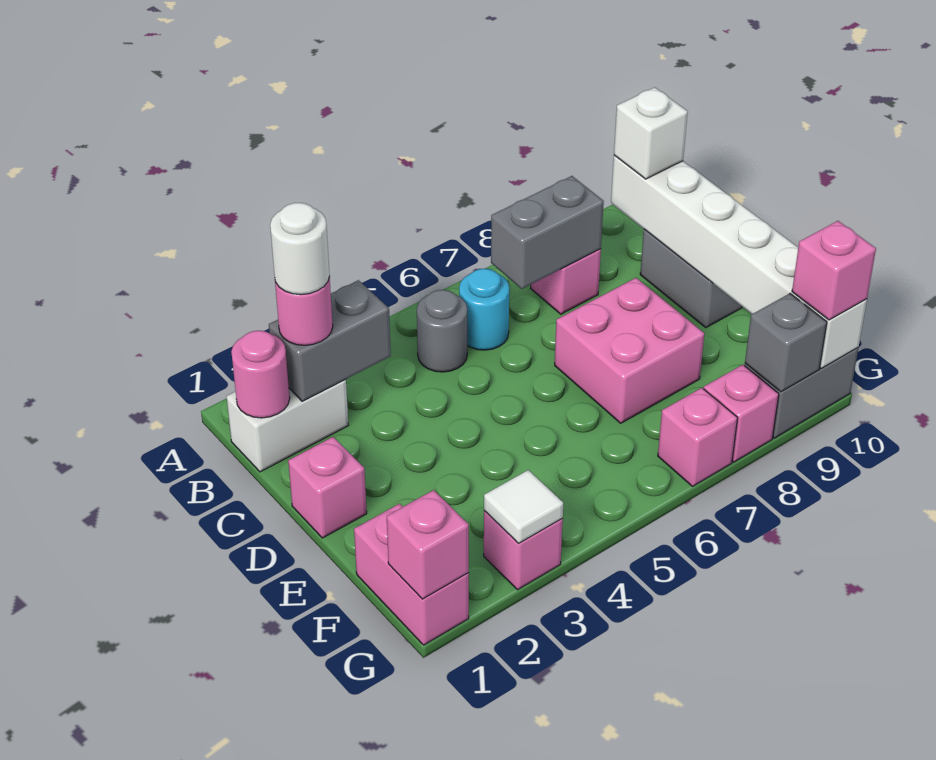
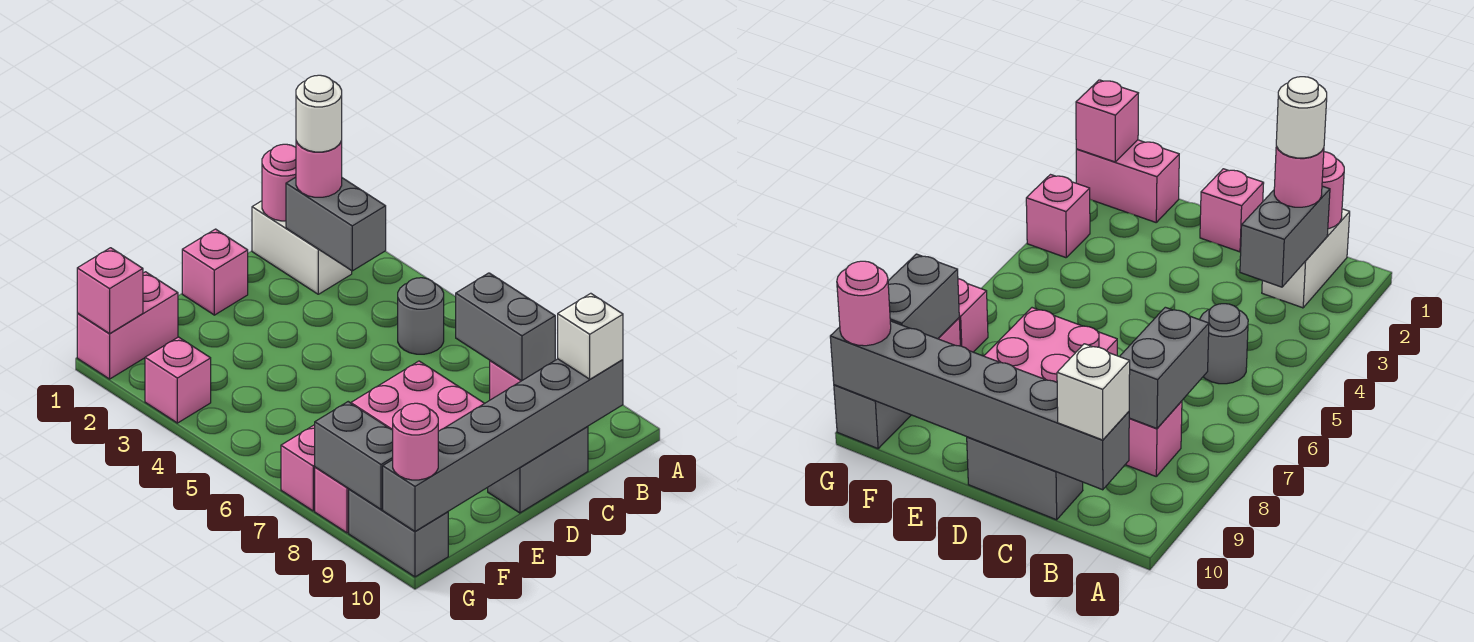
cyan round brick B6 level 1 -> none
white brick B10:G10 level 2 -> grey brick B10:G10 level 2
white tile G3 level 2 -> none
grey brick G9 level 2 -> grey brick G8:G9 level 2
pink brick G10 level 3 -> pink round brick G10 level 3

